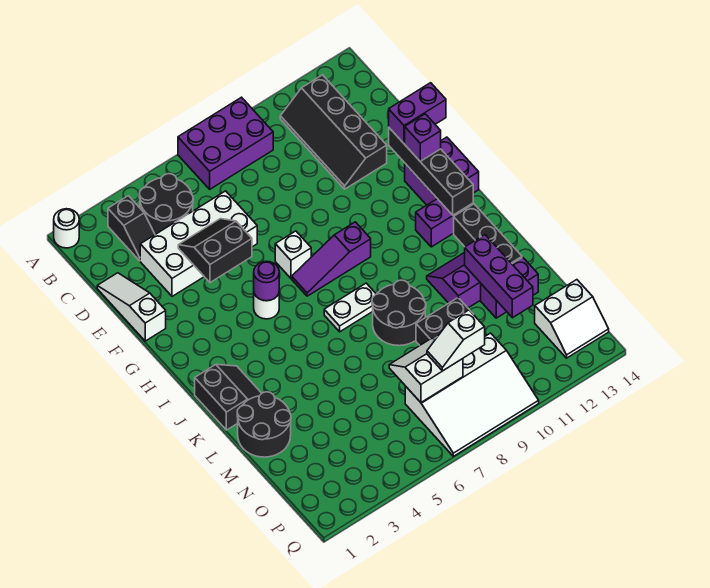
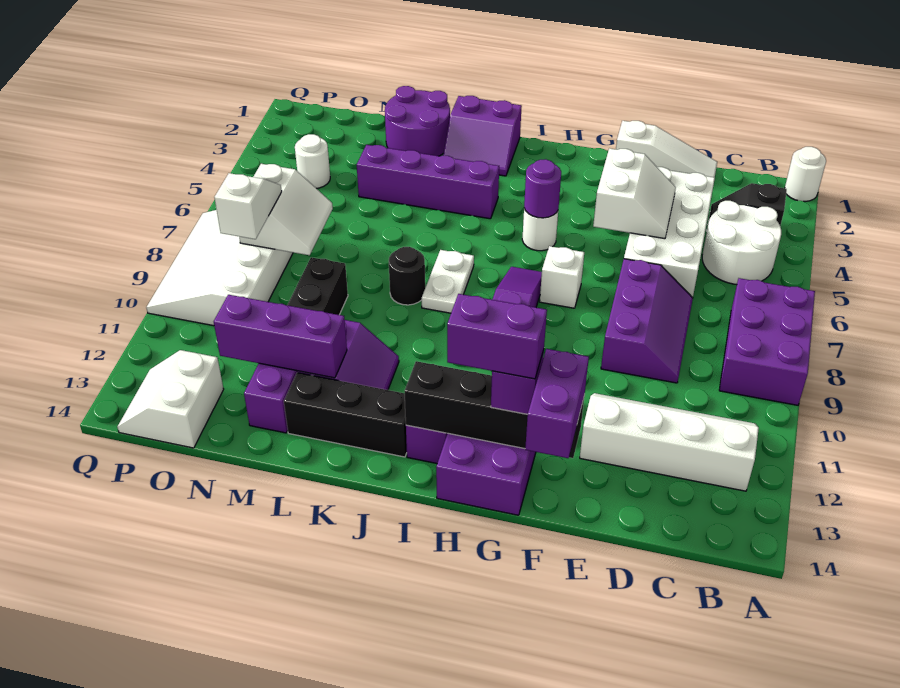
black round brick B4:C5 level 1 -> white round brick B4:C5 level 1
black slope B11:E12 level 1 top 12 -> white slope B11:E12 level 1 top 12
none -> purple slope D7:E9 level 1 top E
black slope E4:F5 level 2 top F -> white slope E4:F5 level 2 top F
none -> purple brick G13:H13 level 4
black slope J1:K2 level 1 top 1 -> purple slope J1:K2 level 1 top 1
none -> purple brick J4:M4 level 1
black round brick K8:L9 level 1 -> black round brick K8 level 1
black round brick L1:M2 level 1 -> purple round brick L1:M2 level 1
none -> white round brick O4 level 1

